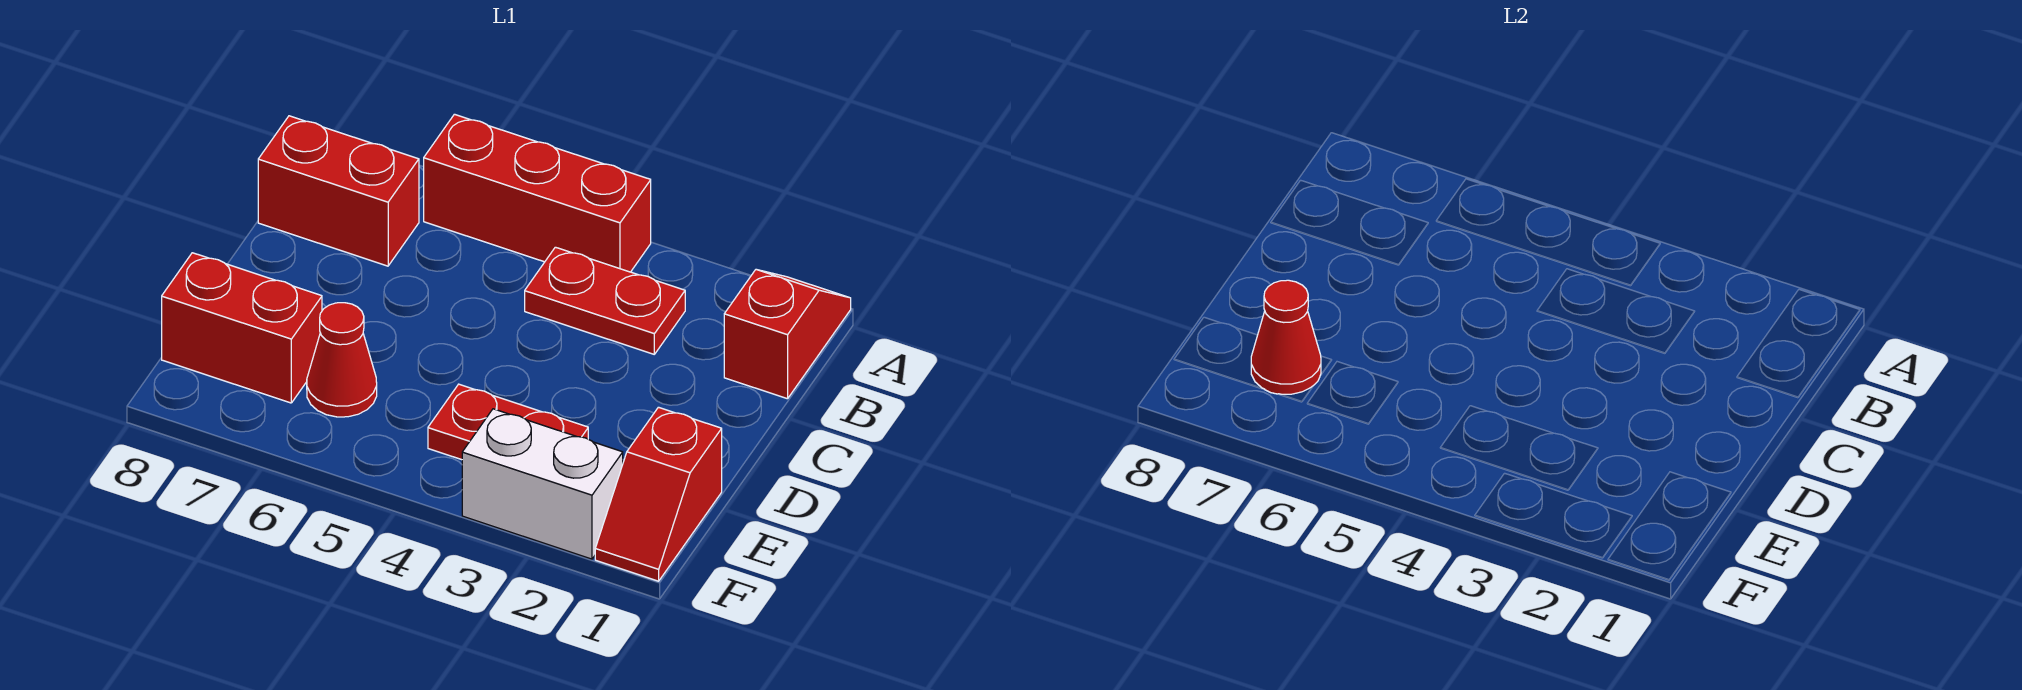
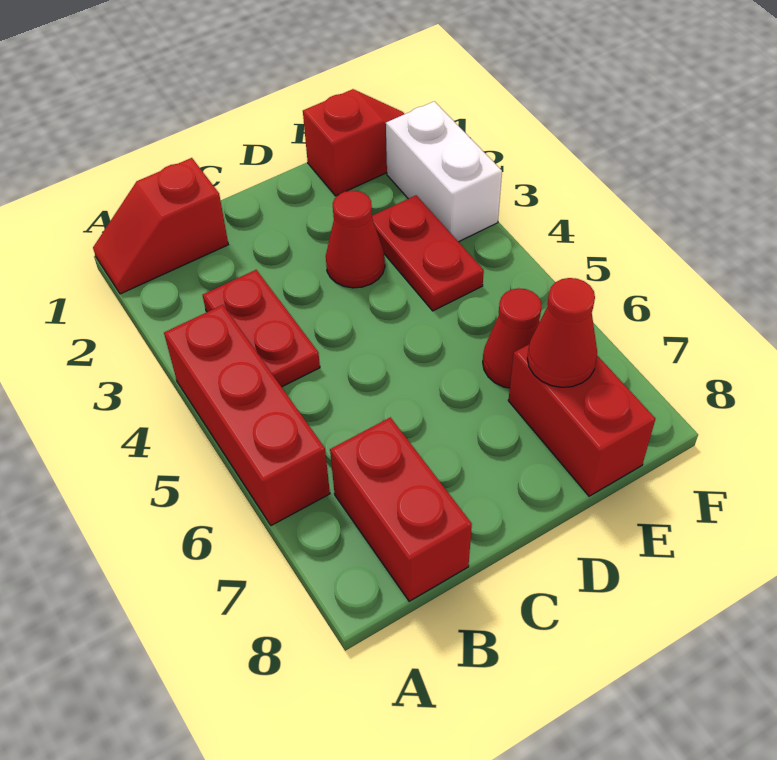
none -> red cone D3 level 1

